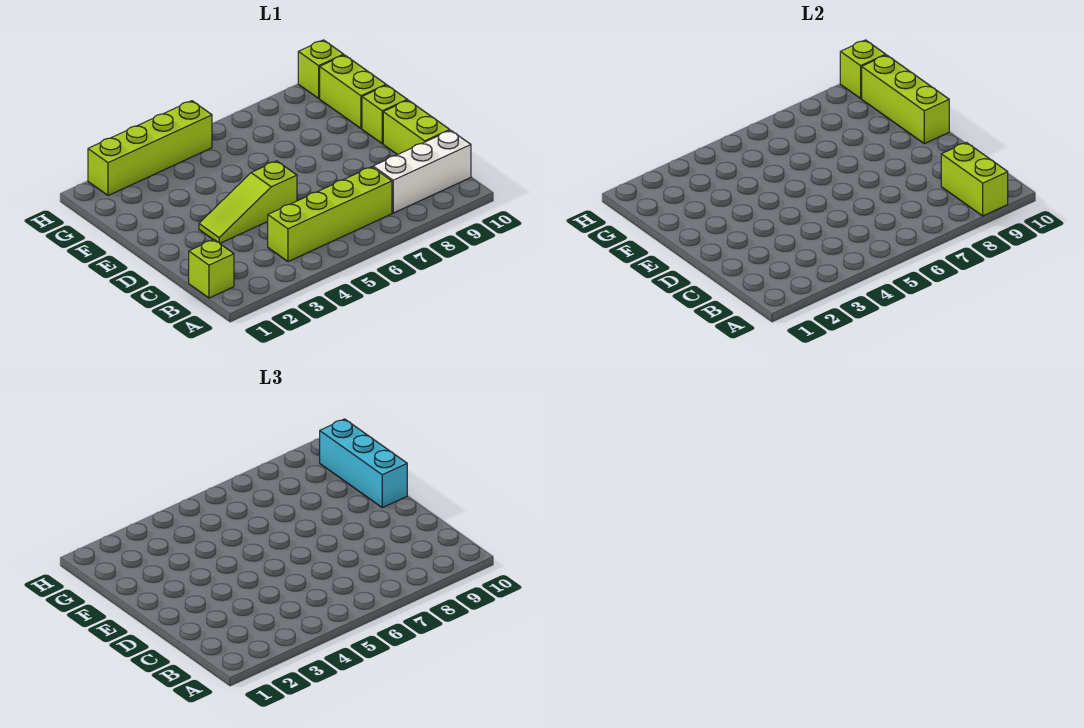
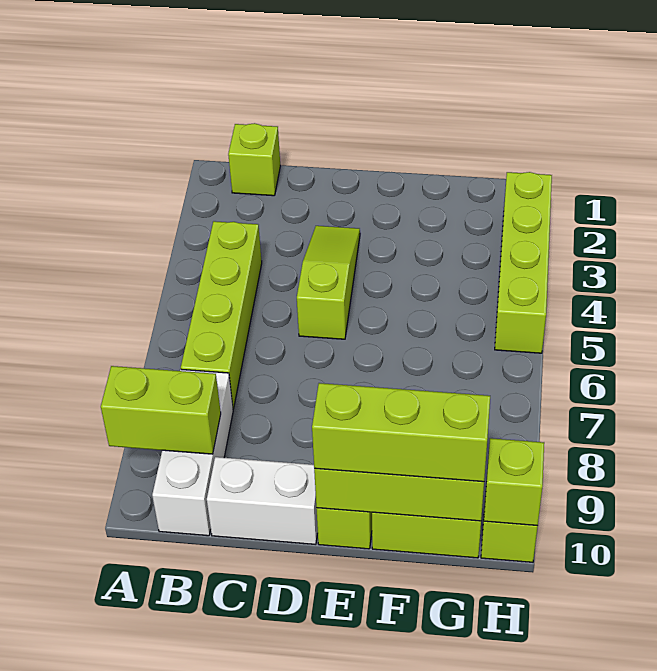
lime brick C10:D10 level 1 -> white brick C10:D10 level 1
cyan brick E10:G10 level 3 -> lime brick E10:G10 level 3

